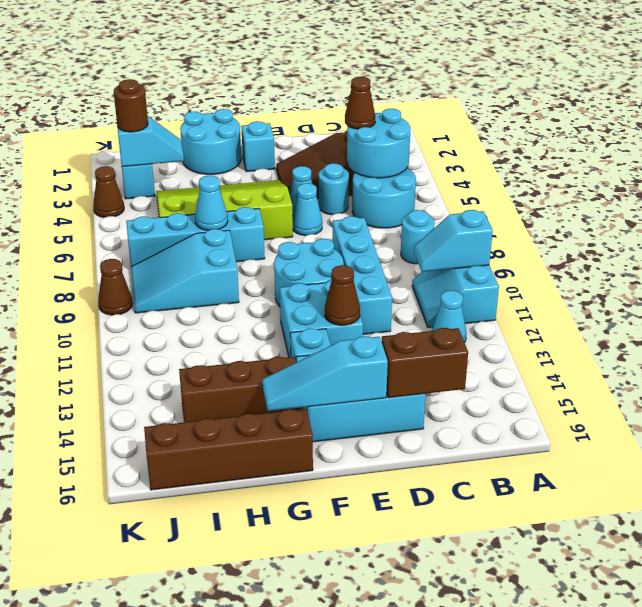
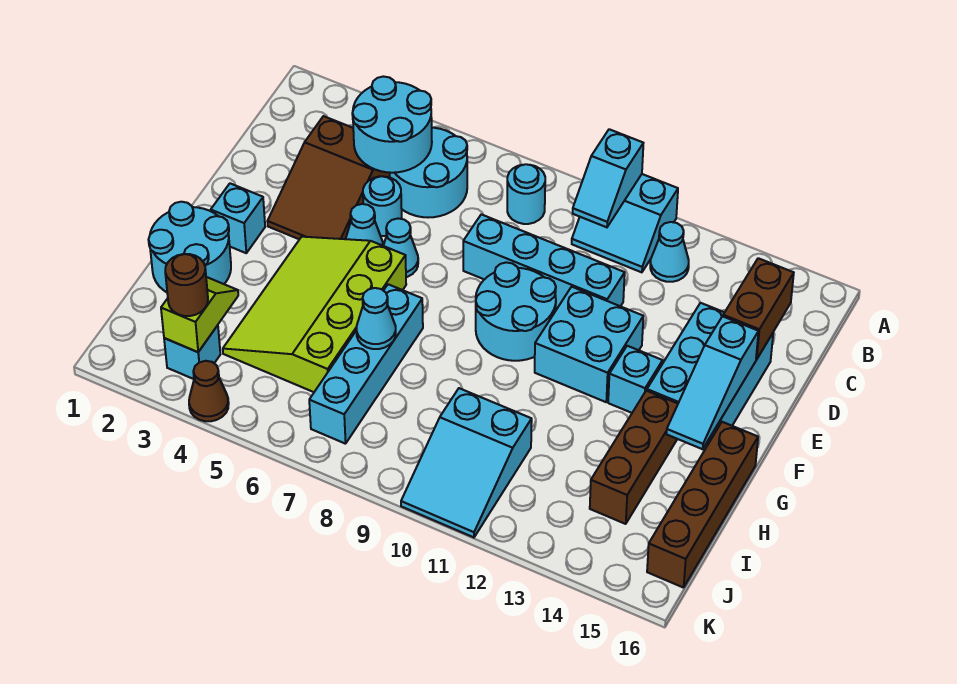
brown cone C4 level 3 -> none
brown cone E12 level 2 -> none
cyan slope H8:J9 level 1 top H -> cyan slope I10:K11 level 1 top I
cyan slope I3:J3 level 2 top J -> lime slope I3:J3 level 2 top J
brown cone K9 level 1 -> none

